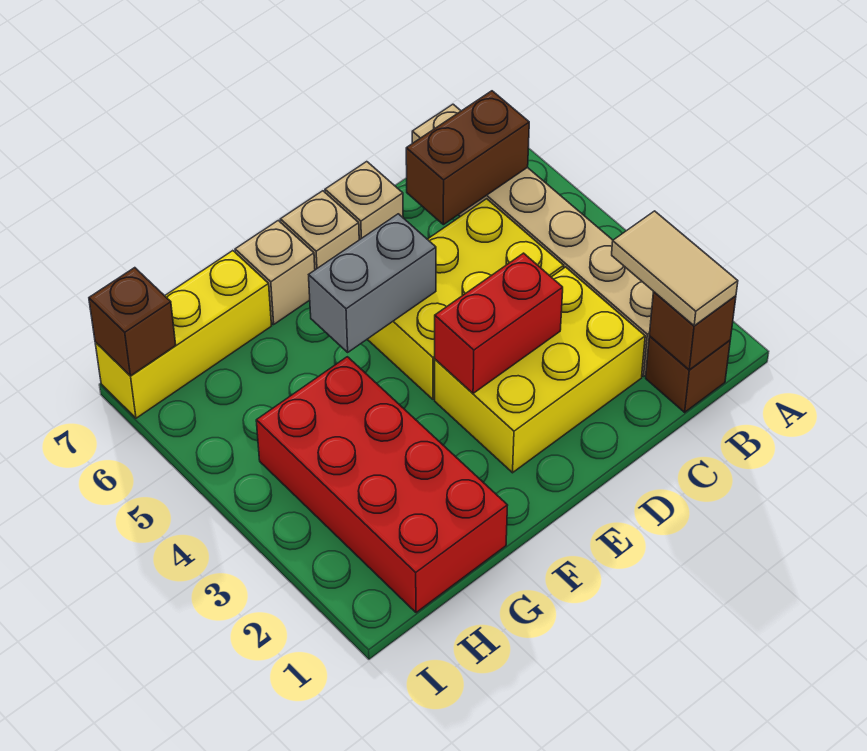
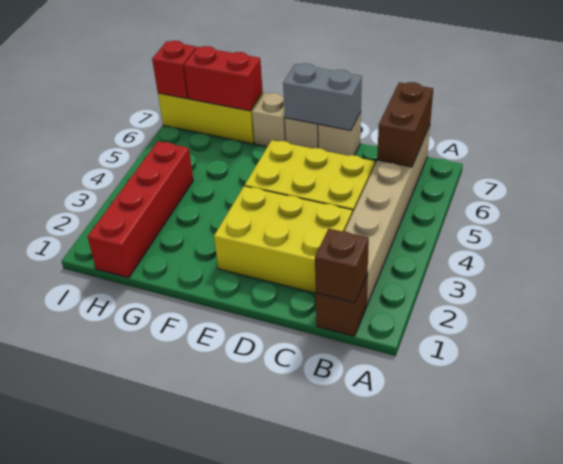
tan tile B1:B2 level 3 -> none
brown brick B6:C6 level 2 -> brown brick B6:B7 level 2
red brick D3:E3 level 2 -> red brick G7:H7 level 2
grey brick E5:F5 level 2 -> grey brick D7:E7 level 2
red brick G1:H4 level 1 -> red brick H1:H4 level 1
brown brick I7 level 2 -> red brick I7 level 2

